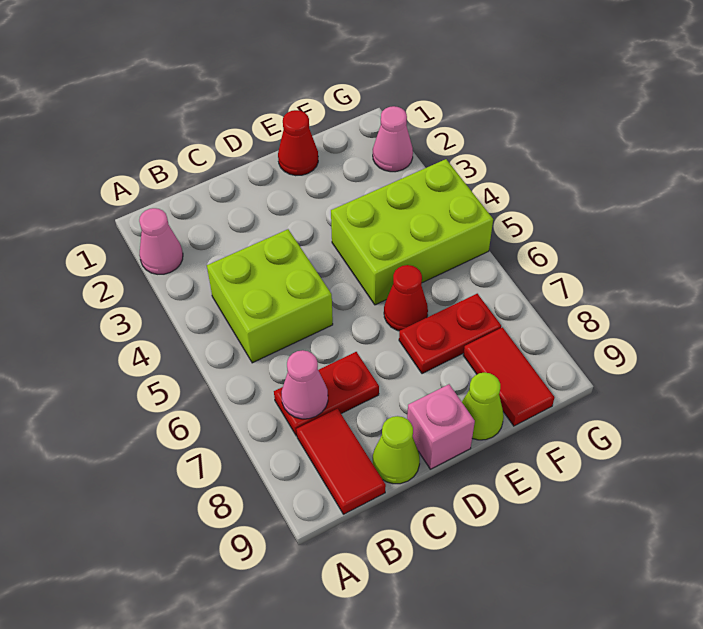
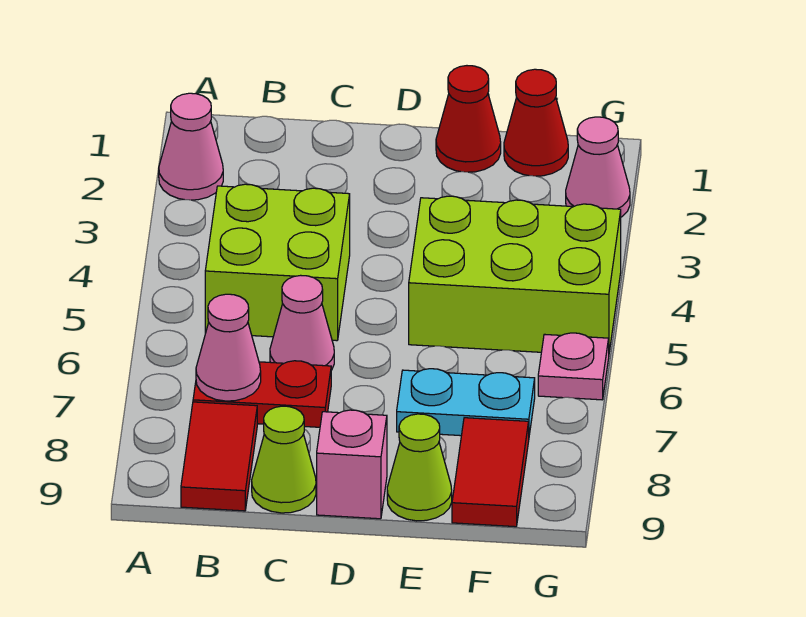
none -> pink cone C6 level 1
red cone E6 level 1 -> red cone F1 level 1
red plate E7:F7 level 1 -> cyan plate E7:F7 level 1
none -> pink plate G6 level 1

